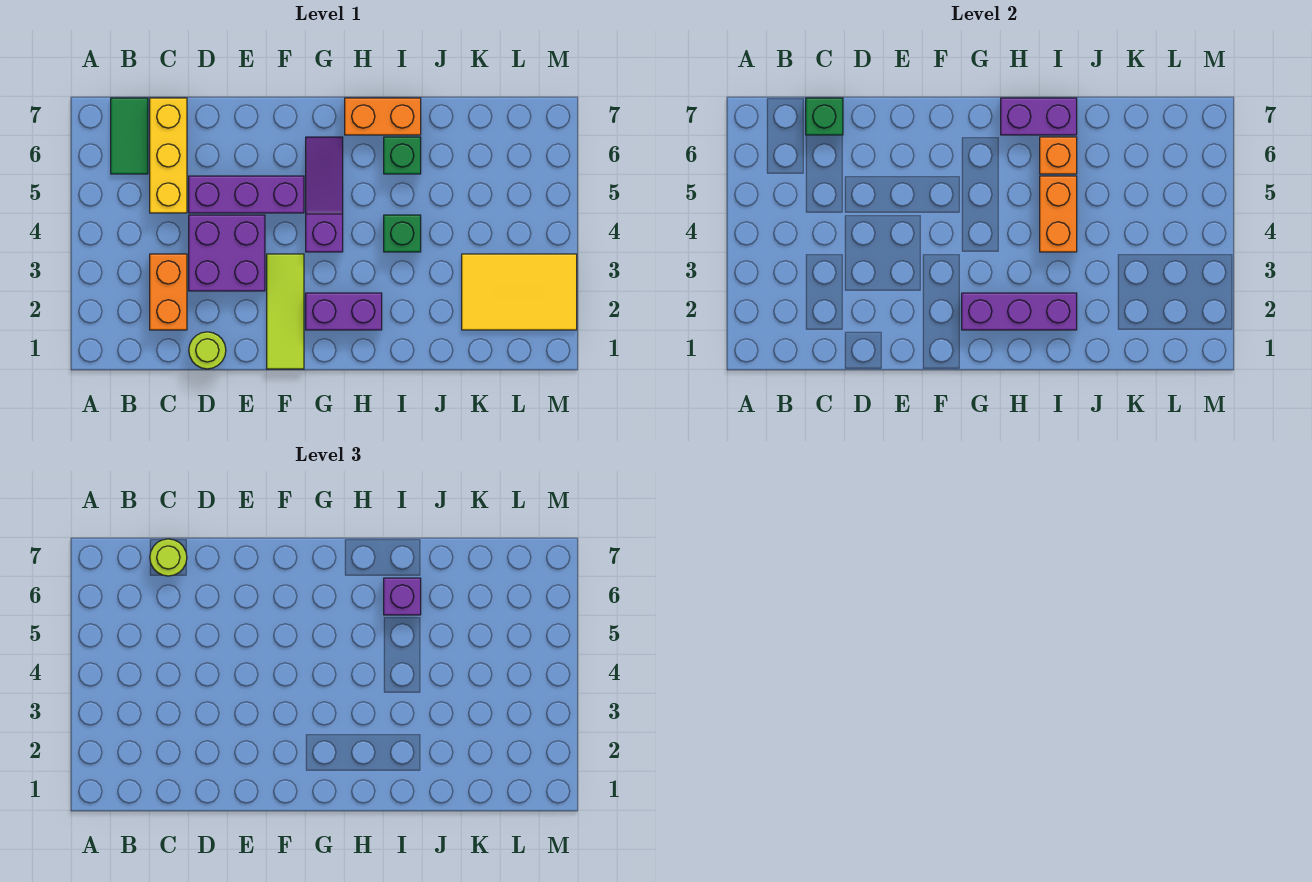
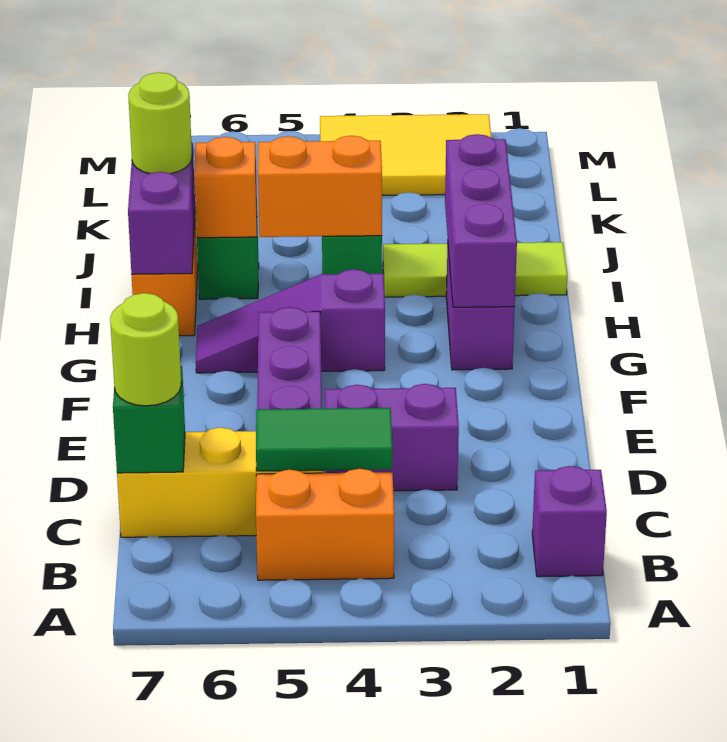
green tile B6:B7 level 1 -> green tile C4:C5 level 2
orange brick C2:C3 level 1 -> orange brick B4:B5 level 1
lime round brick D1 level 1 -> lime round brick I7 level 3
purple brick D3:E4 level 1 -> purple brick D3:D4 level 1
lime tile F1:F3 level 1 -> lime tile I1:I3 level 1
purple brick I6 level 3 -> purple brick B1 level 1
yellow tile K2:M3 level 1 -> yellow tile L2:M4 level 1

